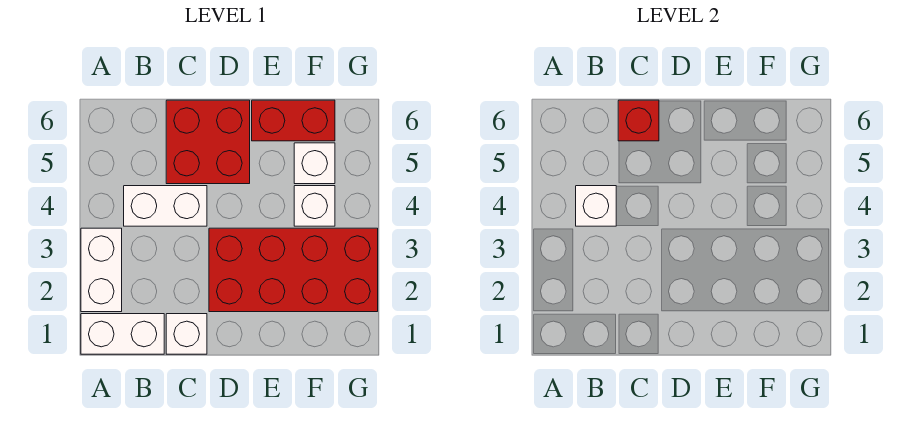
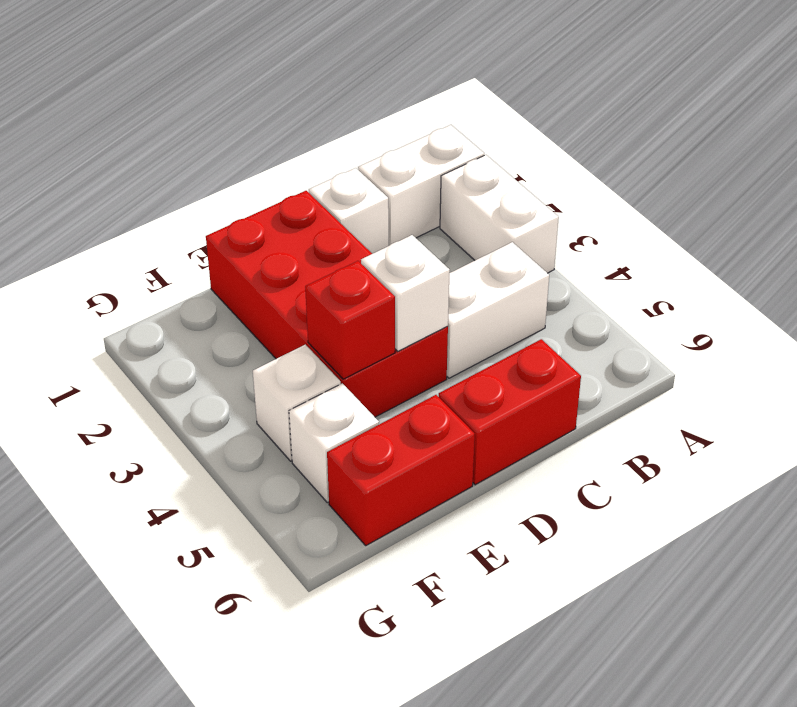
white brick B4 level 2 -> white brick D4 level 2
red brick C5:D6 level 1 -> red brick C6:D6 level 1
red brick C6 level 2 -> red brick E4 level 2
red brick D2:G3 level 1 -> red brick D1:E4 level 1

